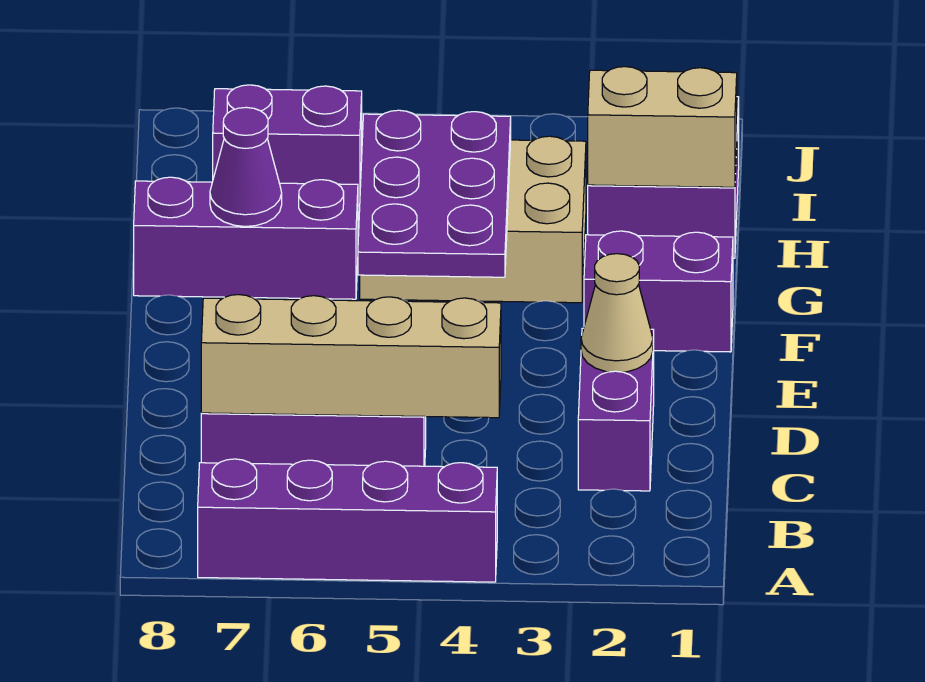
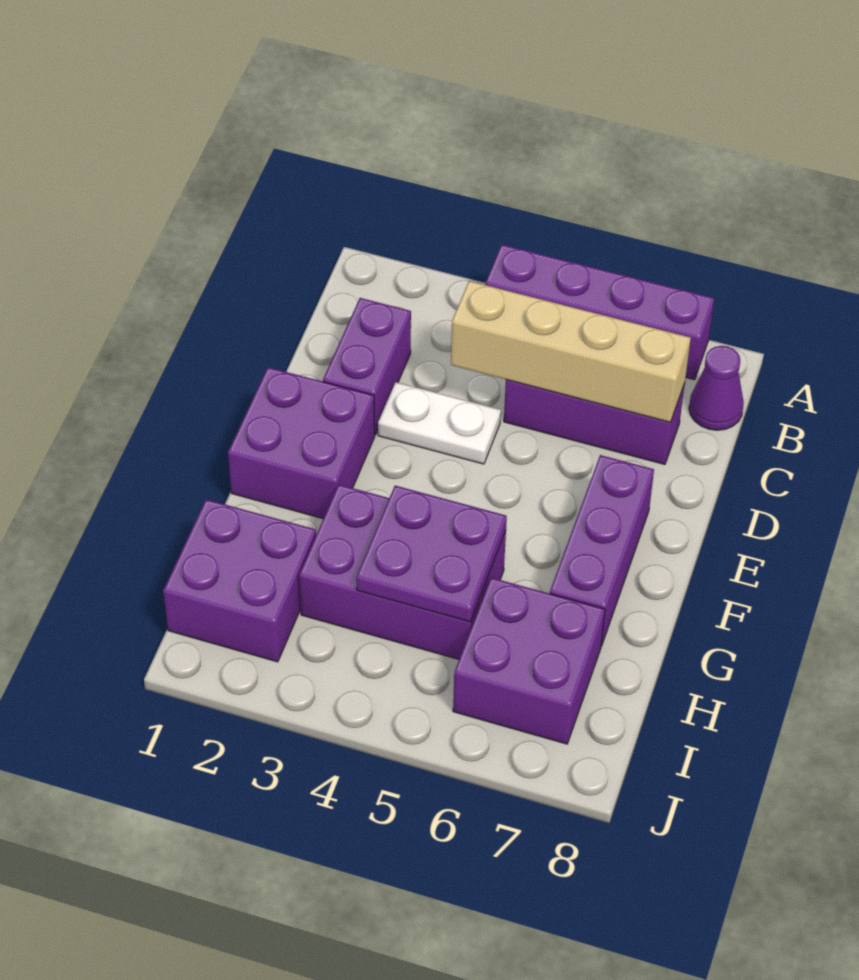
tan cone D2 level 2 -> none
none -> white plate D3:D4 level 1
purple brick F1:F2 level 1 -> purple brick E1:F2 level 1
purple plate F4:H5 level 2 -> purple plate G4:H5 level 2
tan brick G3:H5 level 1 -> purple brick G3:H5 level 1
purple brick G6:G8 level 1 -> purple brick E7:G7 level 1
purple cone G7 level 2 -> purple cone B8 level 1
tan brick H1:H2 level 2 -> none
purple brick I6:I7 level 1 -> purple brick H6:I7 level 1

